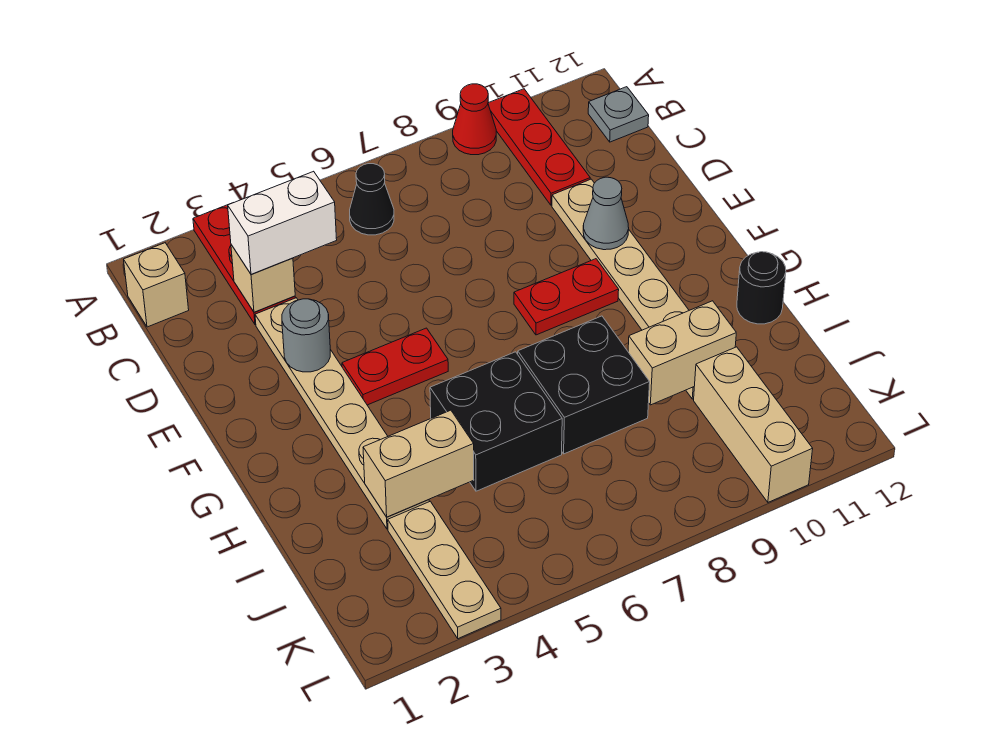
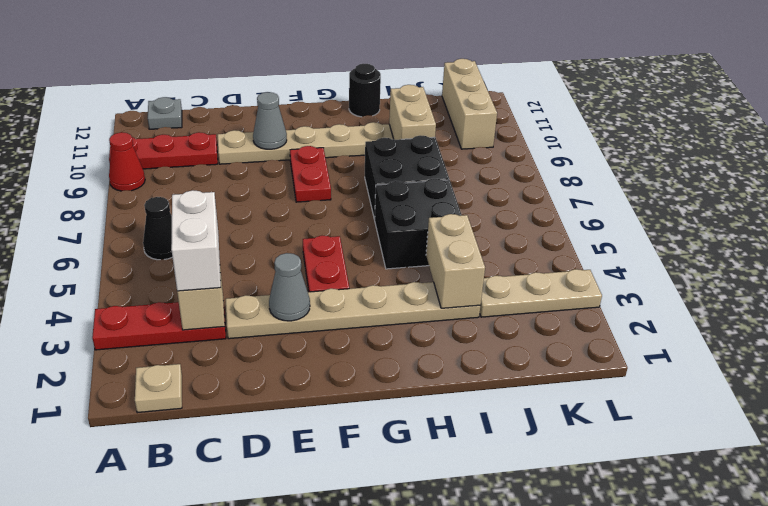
tan brick B1 level 1 -> tan plate B1 level 1
grey round brick E3 level 2 -> grey cone E3 level 2
tan brick J10:L10 level 1 -> tan brick K10:K12 level 1

